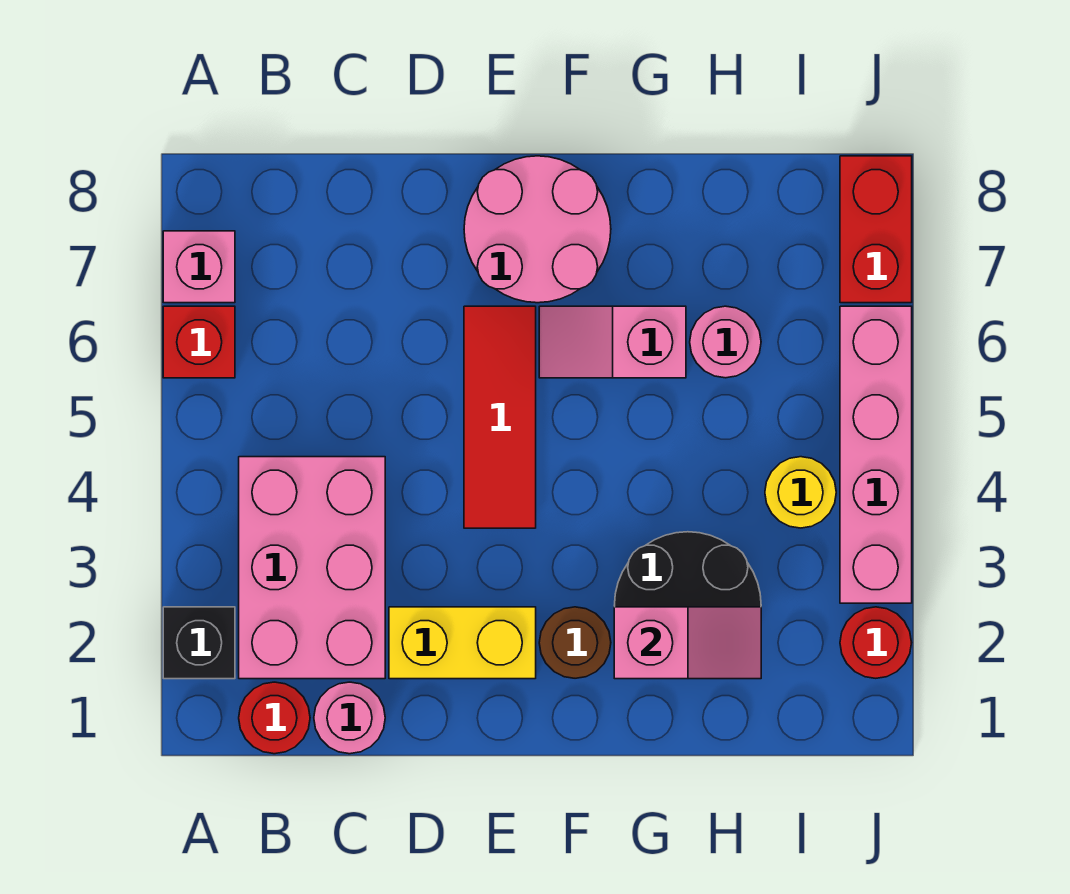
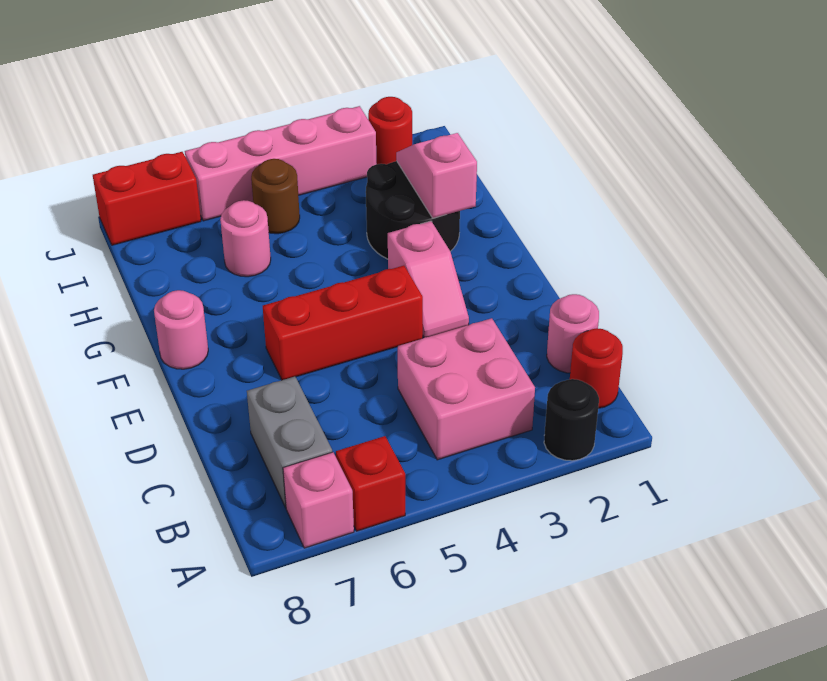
black brick A2 level 1 -> black round brick A2 level 1
pink brick B2:C4 level 1 -> pink brick B3:C4 level 1
none -> grey brick B7:C7 level 1
yellow brick D2:E2 level 1 -> none
red tile E4:E6 level 1 -> red brick E4:E6 level 1
pink round brick E7:F8 level 1 -> pink round brick F8 level 1
brown round brick F2 level 1 -> brown round brick I5 level 1
pink slope F6:G6 level 1 top G -> pink slope E3:F3 level 1 top F
yellow round brick I4 level 1 -> none

